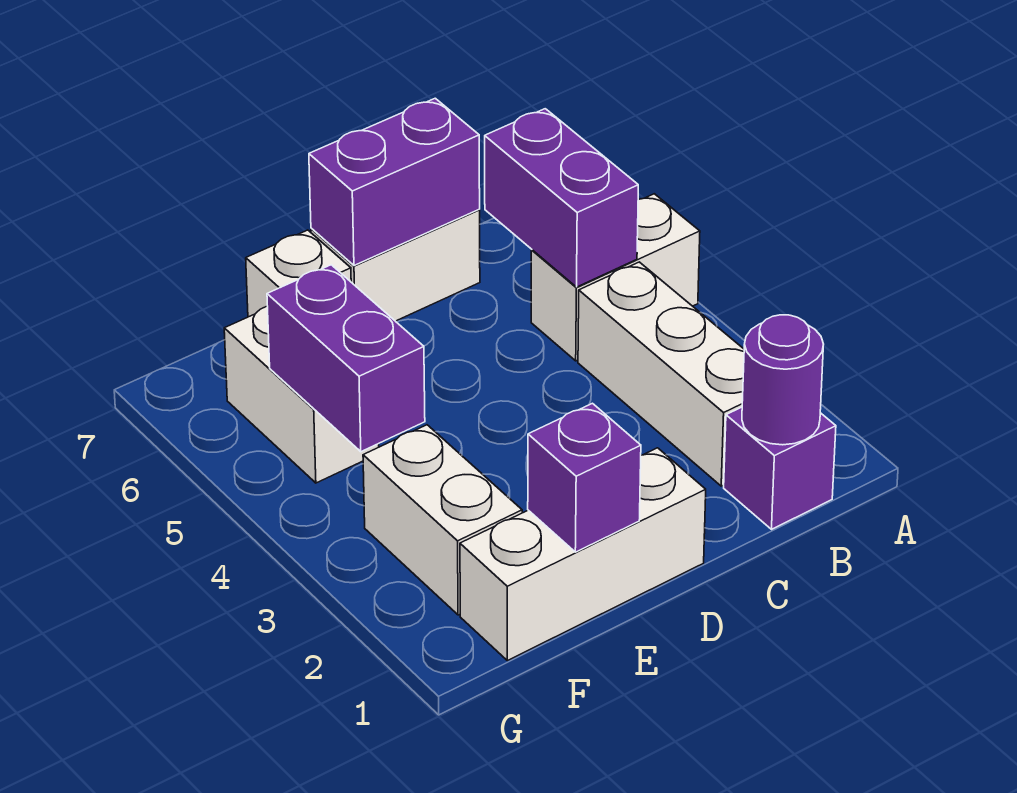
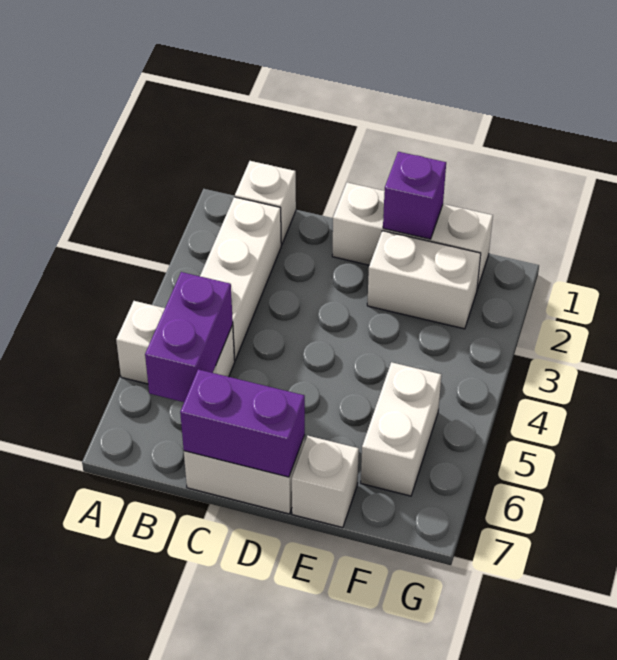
purple brick B1 level 1 -> white brick B1 level 1
purple round brick B1 level 2 -> none
white brick F2:F3 level 1 -> white brick E2:F2 level 1
purple brick F4:F5 level 2 -> none

